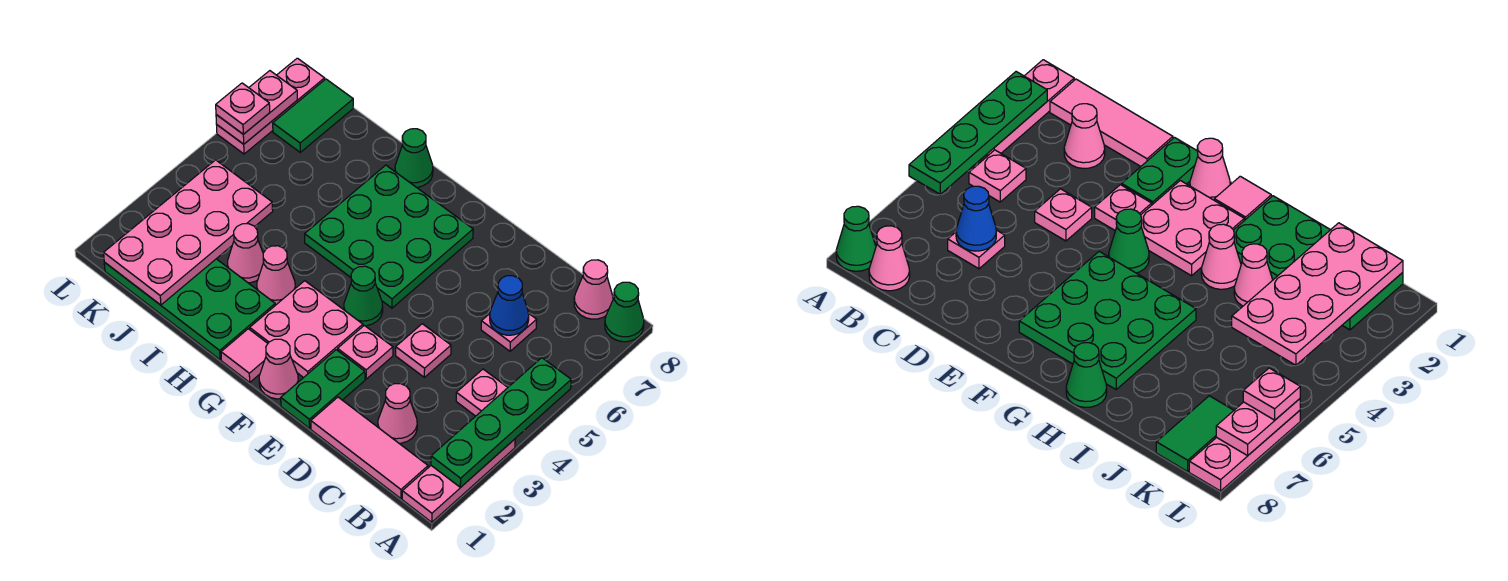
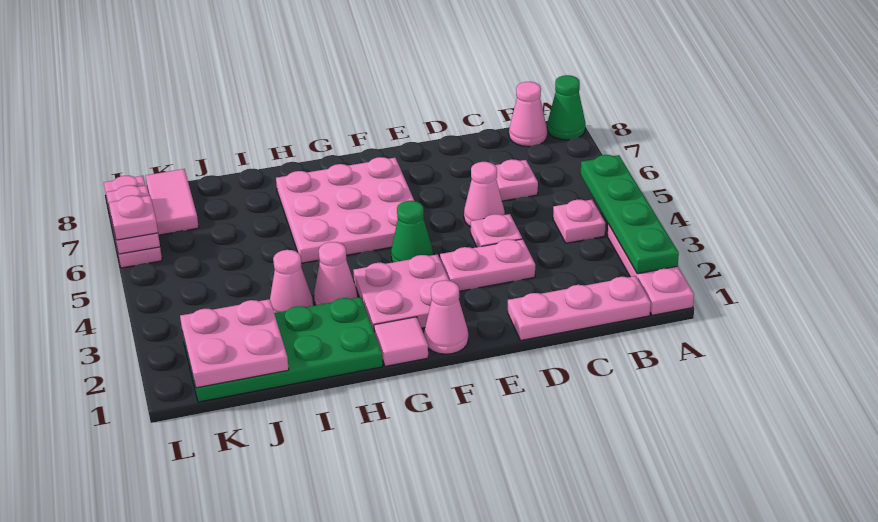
pink tile B1:D1 level 1 -> pink plate B1:D1 level 1
pink cone C2 level 1 -> pink cone D5 level 1
blue cone C6 level 2 -> none
green plate E1:E2 level 1 -> none
pink plate E3 level 1 -> pink plate D3:E3 level 1
green plate F5:H7 level 1 -> pink plate F5:H7 level 1
green cone H8 level 1 -> none
pink plate J1:K4 level 2 -> pink plate J1:K2 level 2
green tile K7:K8 level 1 -> pink tile K7:K8 level 1

